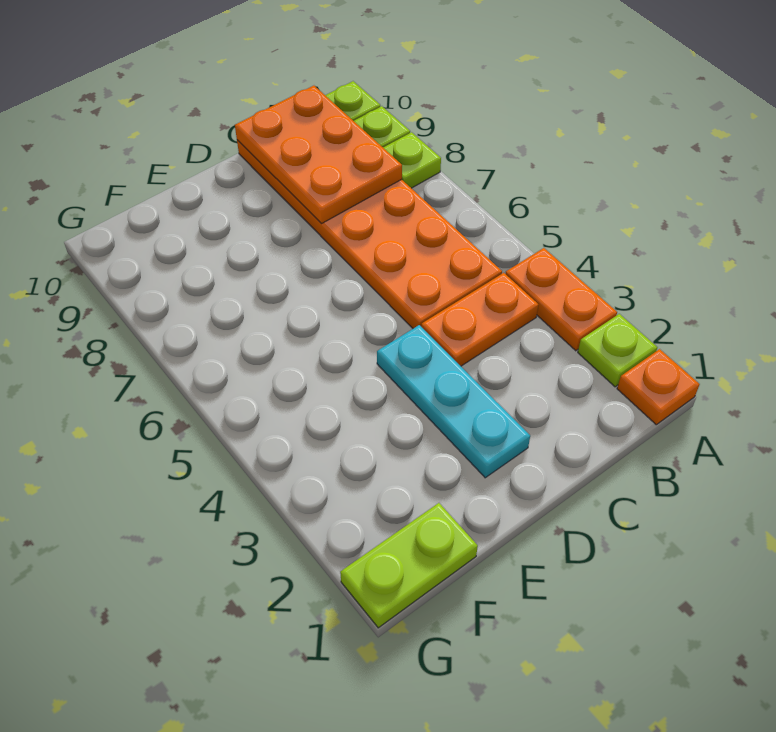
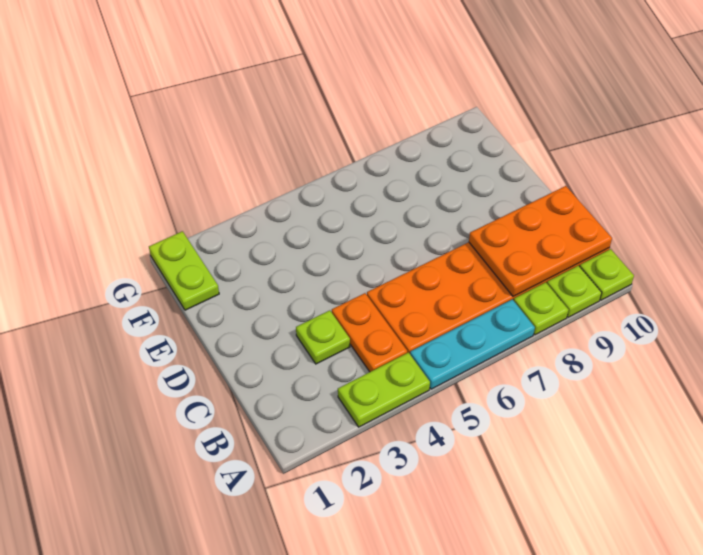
orange plate A1 level 1 -> none
lime plate A2 level 1 -> lime plate C3 level 1
orange plate A3:A4 level 1 -> lime plate A3:A4 level 1
cyan plate D2:D4 level 1 -> cyan plate A5:A7 level 1

